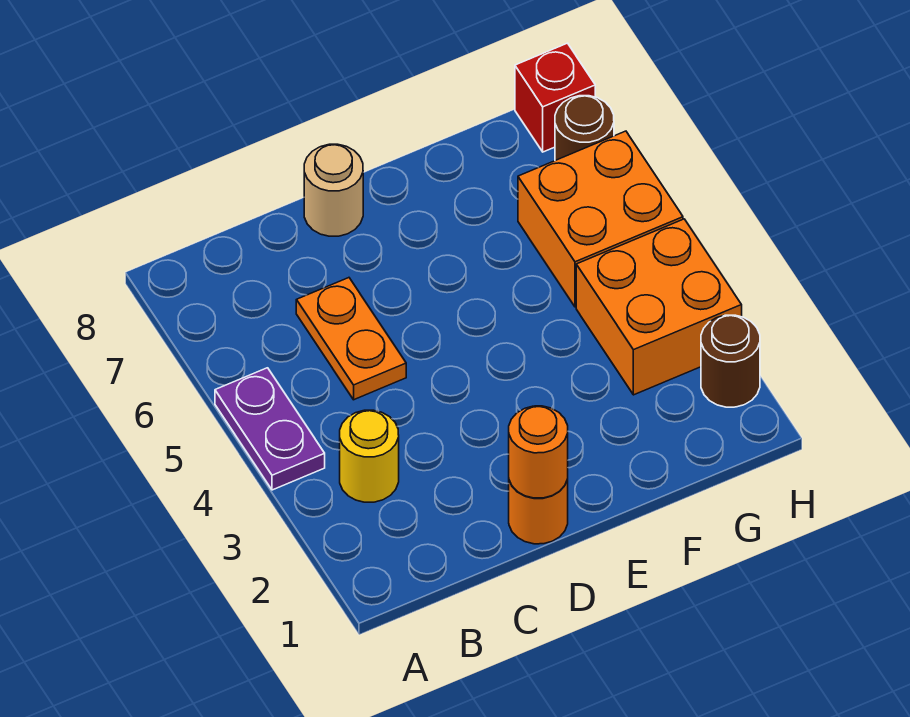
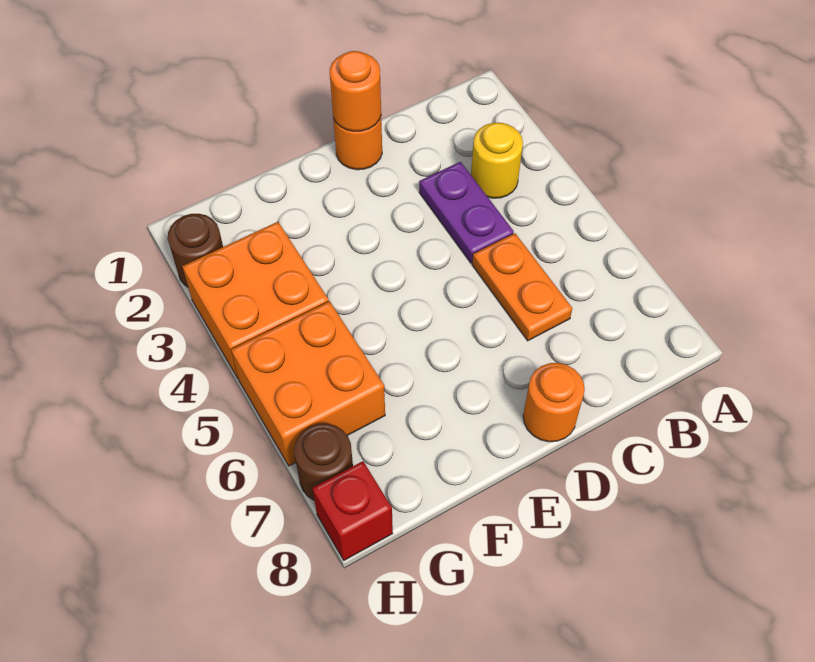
purple plate A4:A5 level 1 -> purple plate C3:C4 level 1
tan round brick D8 level 1 -> orange round brick D8 level 1

